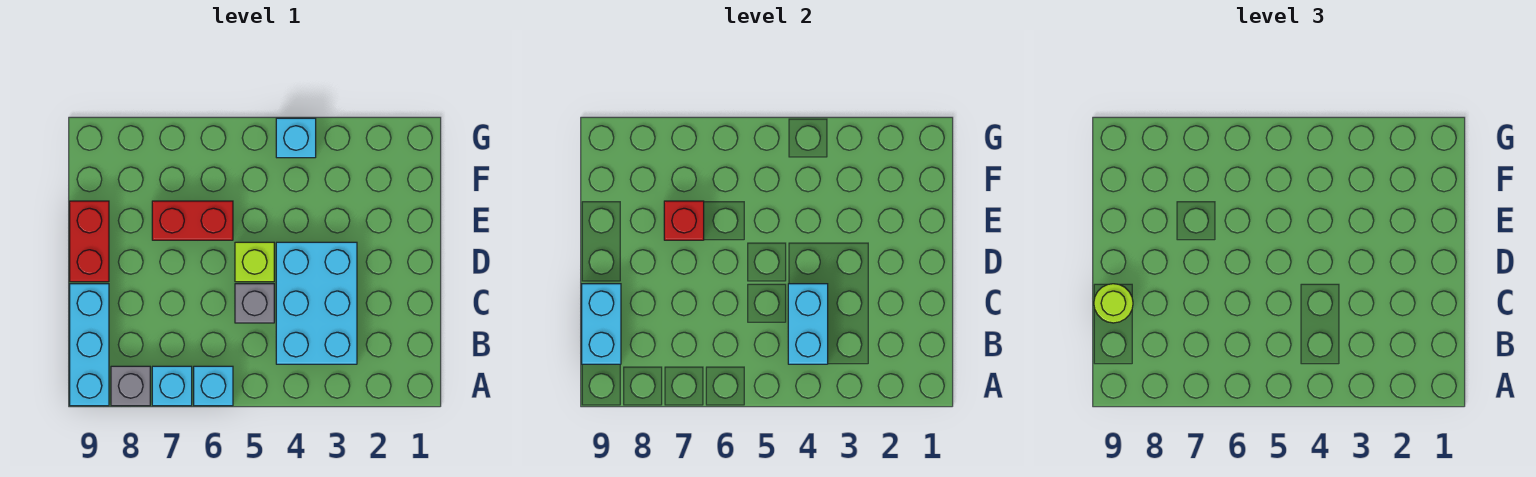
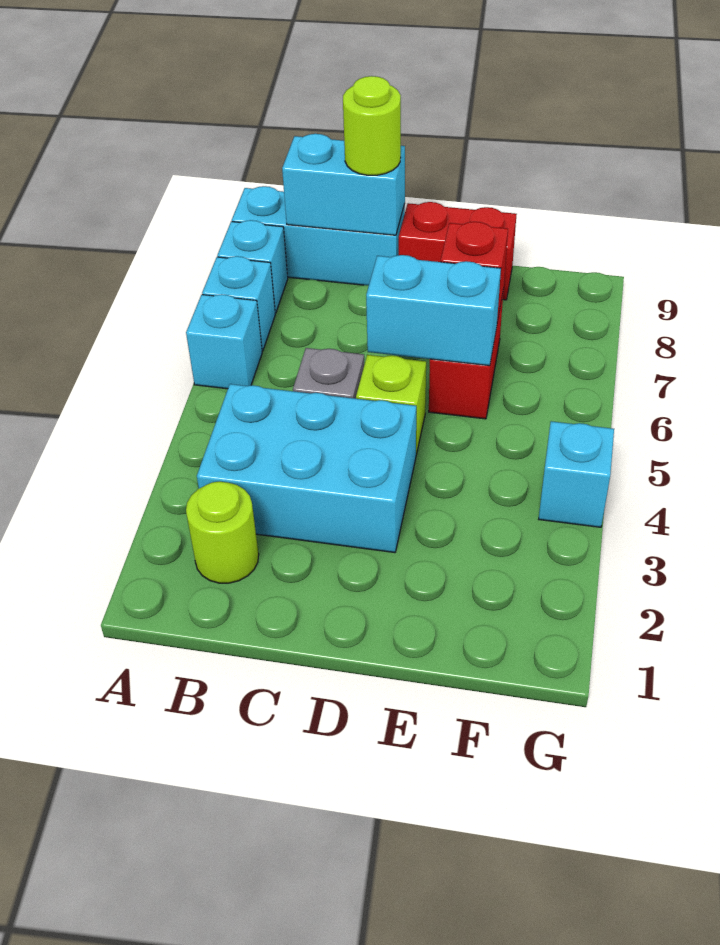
grey brick A8 level 1 -> cyan brick A8 level 1
none -> lime round brick B2 level 1
cyan brick B4:C4 level 2 -> cyan brick D6:E6 level 2

